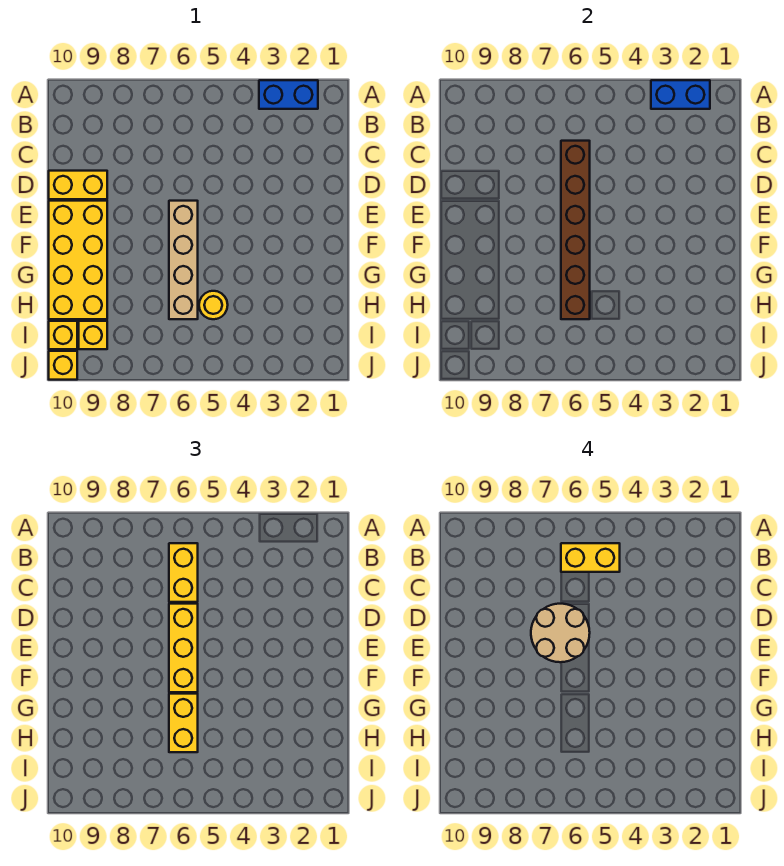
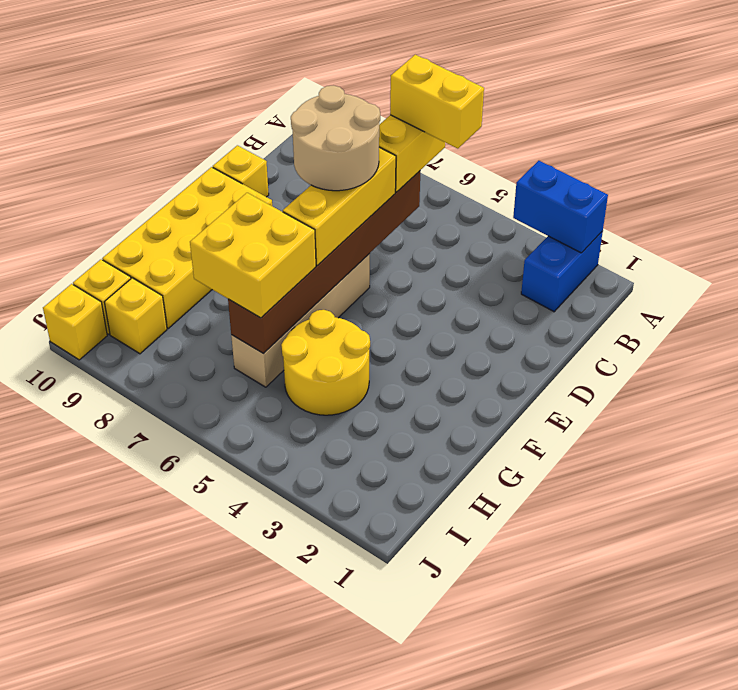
blue brick A2:A3 level 1 -> blue brick A2:B2 level 1
yellow brick D9:D10 level 1 -> yellow brick D10 level 1
yellow brick G6:H6 level 3 -> yellow brick G6:H7 level 3
yellow round brick H5 level 1 -> yellow round brick G4:H5 level 1

